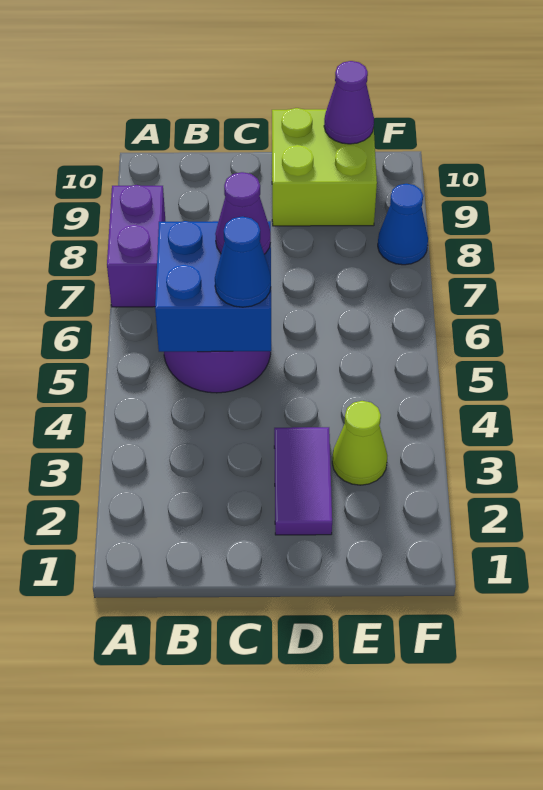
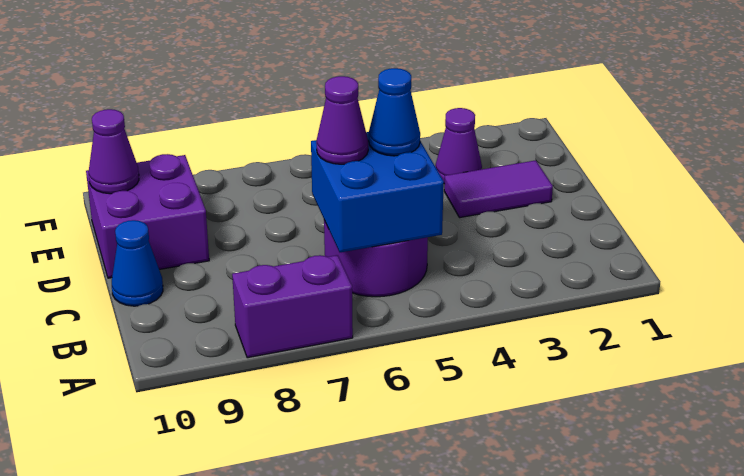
lime brick D9:E10 level 1 -> purple brick D9:E10 level 1
lime cone E3 level 1 -> purple cone E3 level 1
blue cone F8 level 1 -> blue cone C10 level 1

